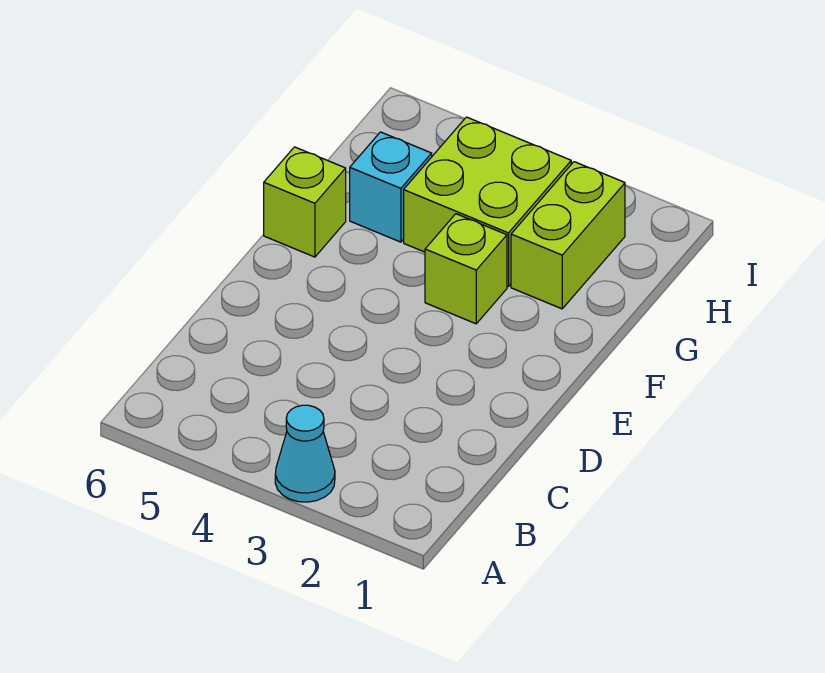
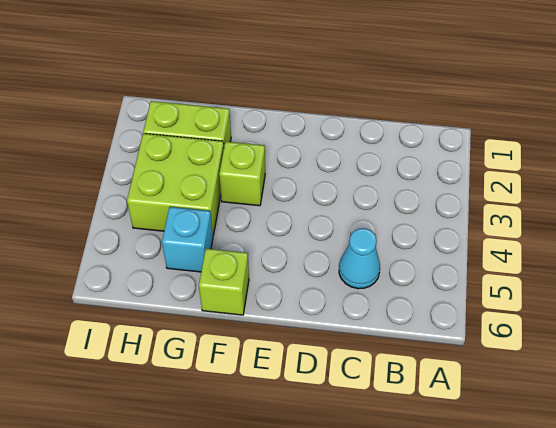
cyan cone A3 level 1 -> cyan cone C5 level 1

